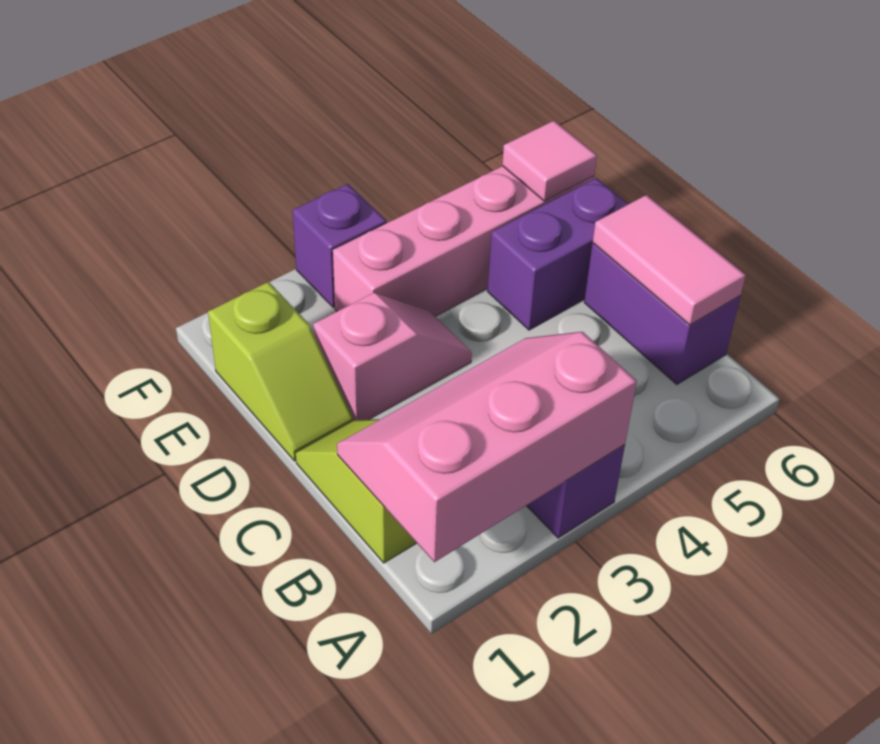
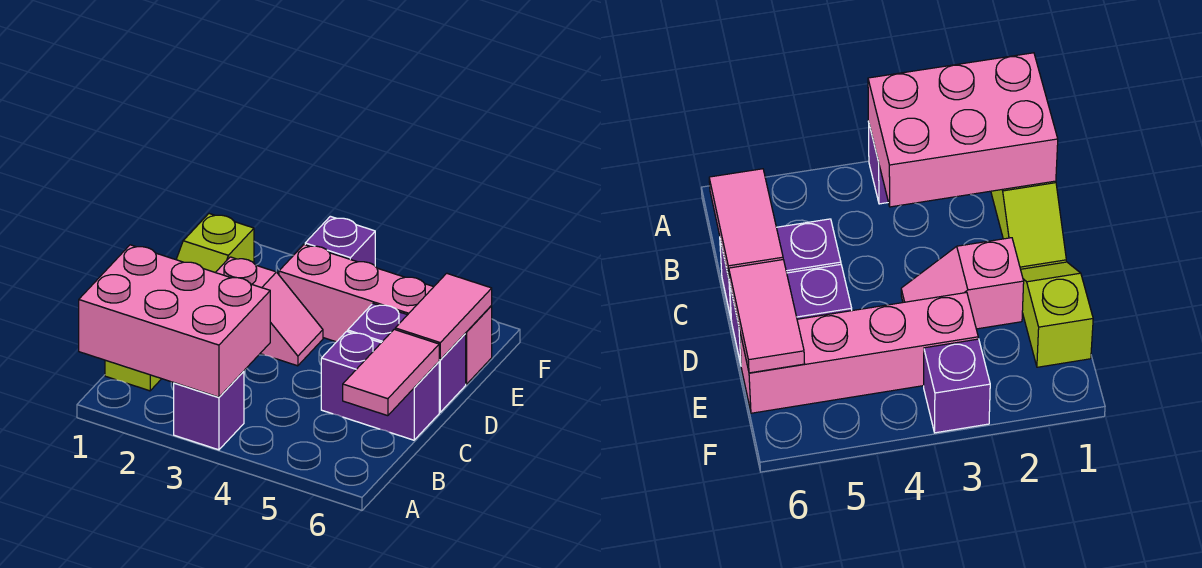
pink slope A1:B3 level 2 top A -> pink brick A1:B3 level 2
purple brick B6:C6 level 1 -> purple brick C5:C6 level 1
pink tile E6 level 2 -> pink tile D6:E6 level 2

